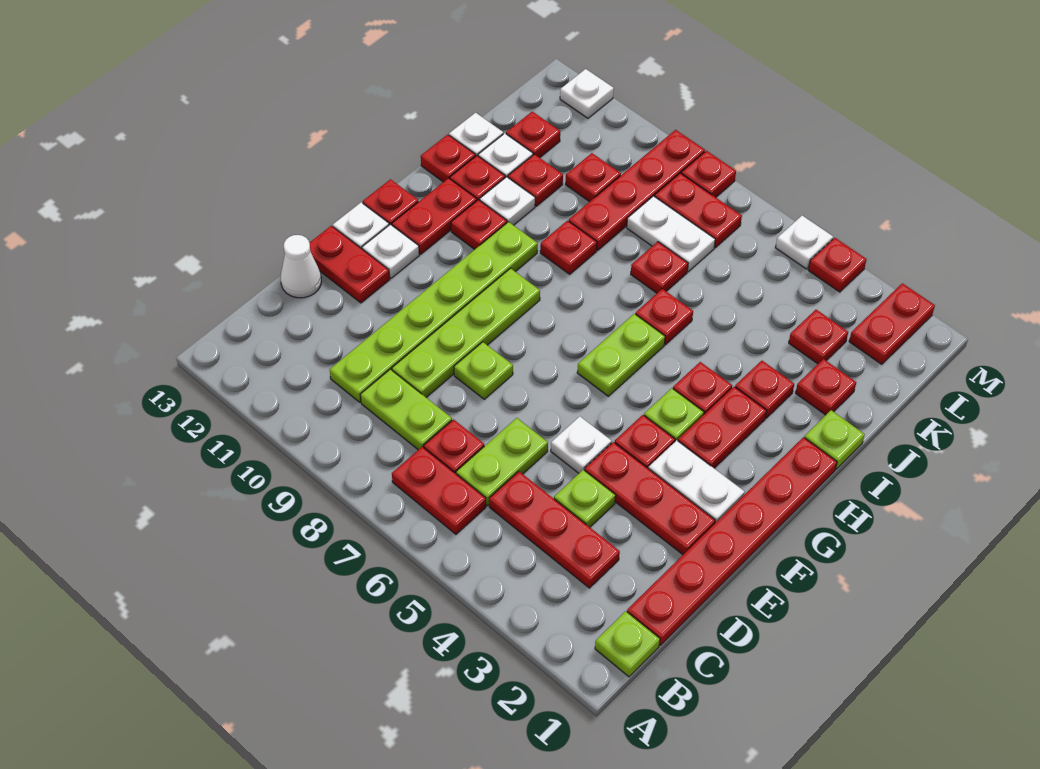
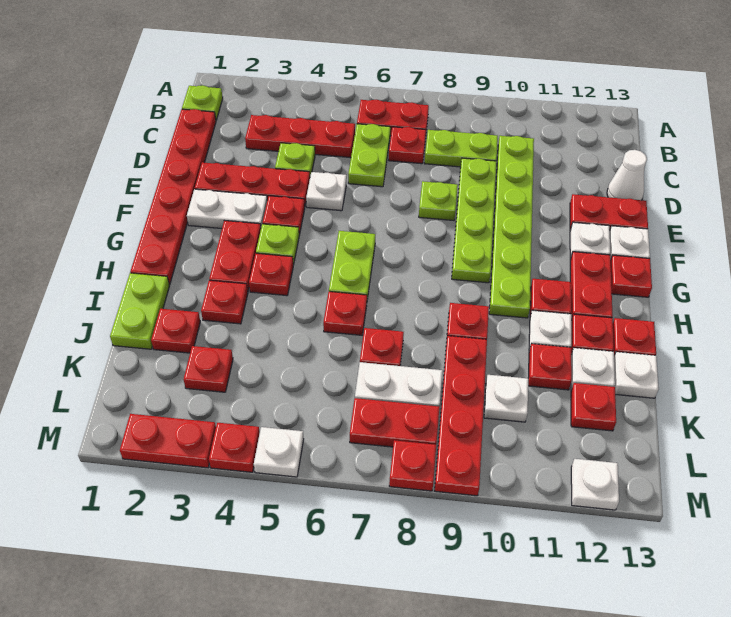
lime plate I1 level 1 -> lime plate I1:J1 level 1
red plate K10 level 1 -> white plate K10 level 1
red plate L2:M2 level 1 -> red plate M2:M3 level 1

